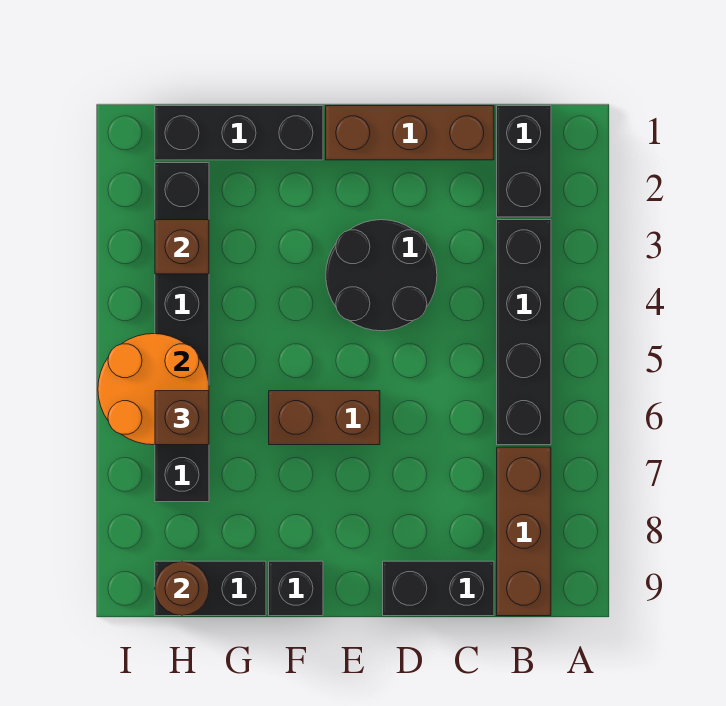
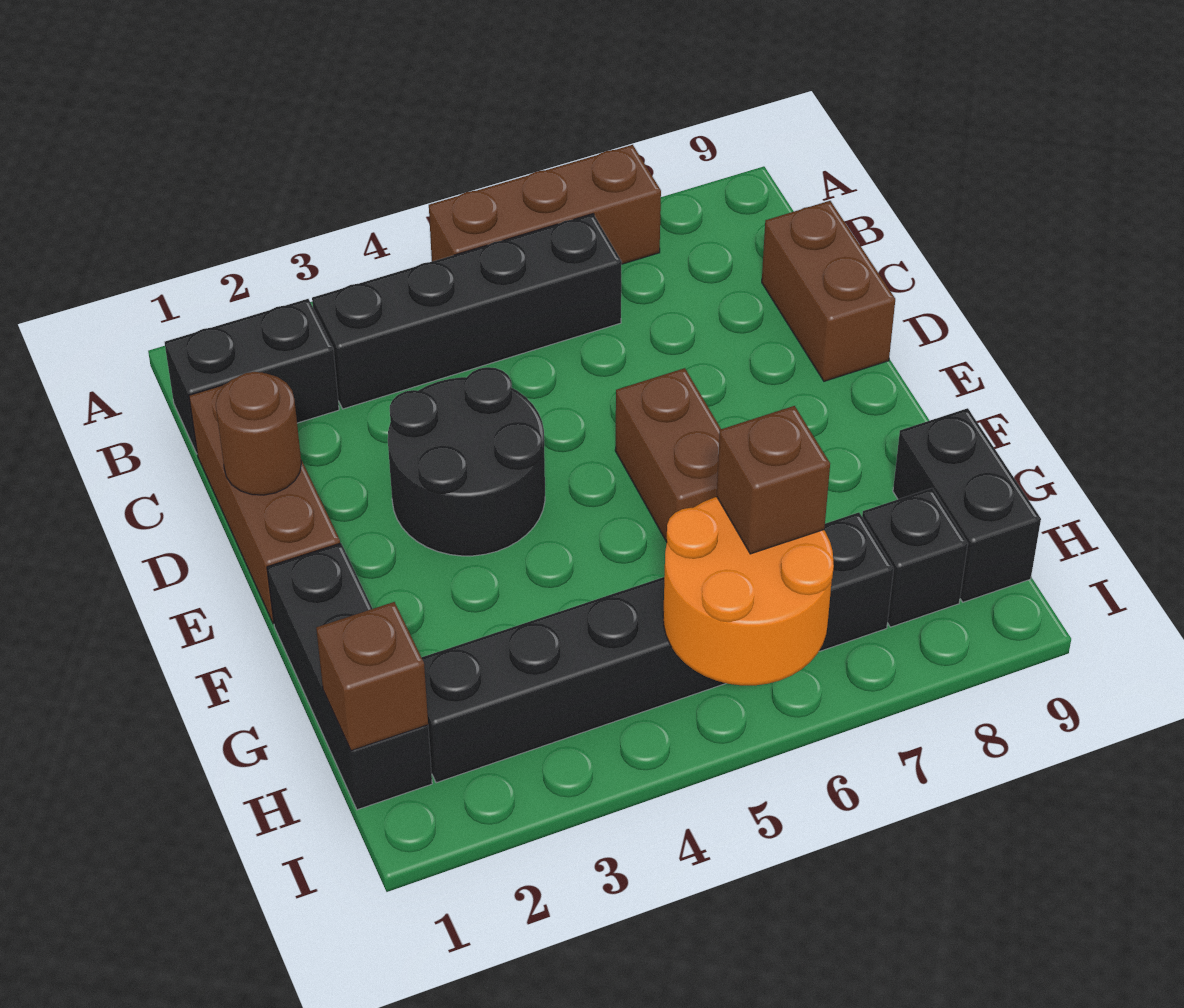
brown brick B7:B9 level 1 -> brown brick A5:A7 level 1
black brick C9:D9 level 1 -> brown brick C9:D9 level 1
black brick F9 level 1 -> black brick H8 level 1
brown brick H3 level 2 -> brown brick H1 level 2
brown round brick H9 level 2 -> brown round brick D1 level 2

